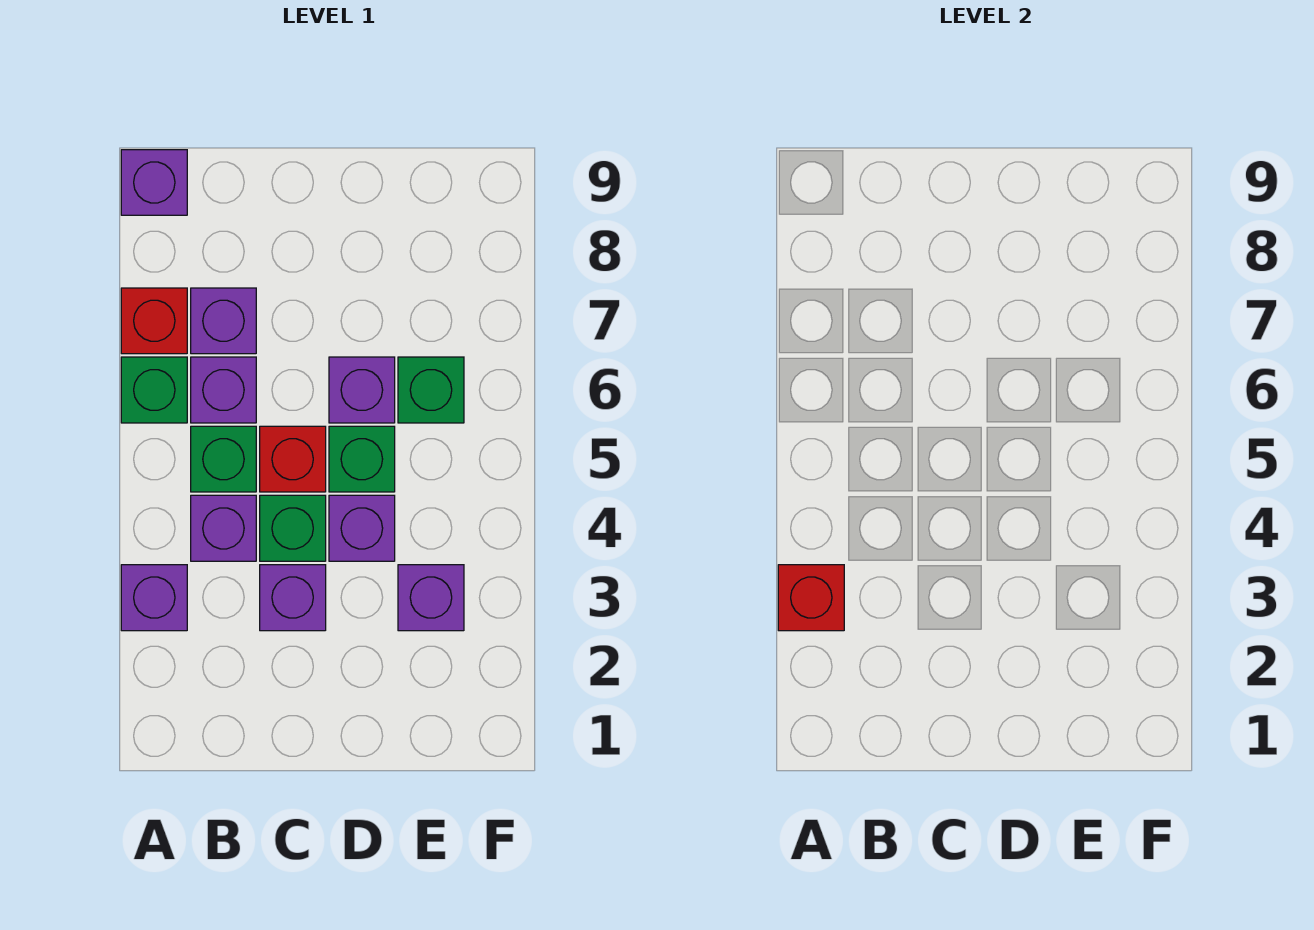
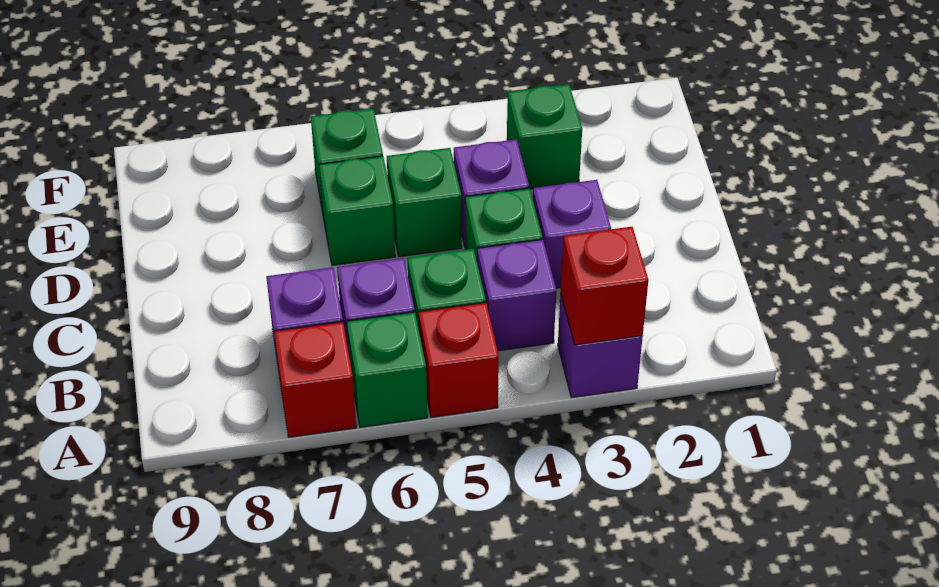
purple brick A9 level 1 -> none
red brick C5 level 1 -> red brick A5 level 1
purple brick D6 level 1 -> green brick D6 level 1
purple brick E3 level 1 -> green brick E3 level 1

